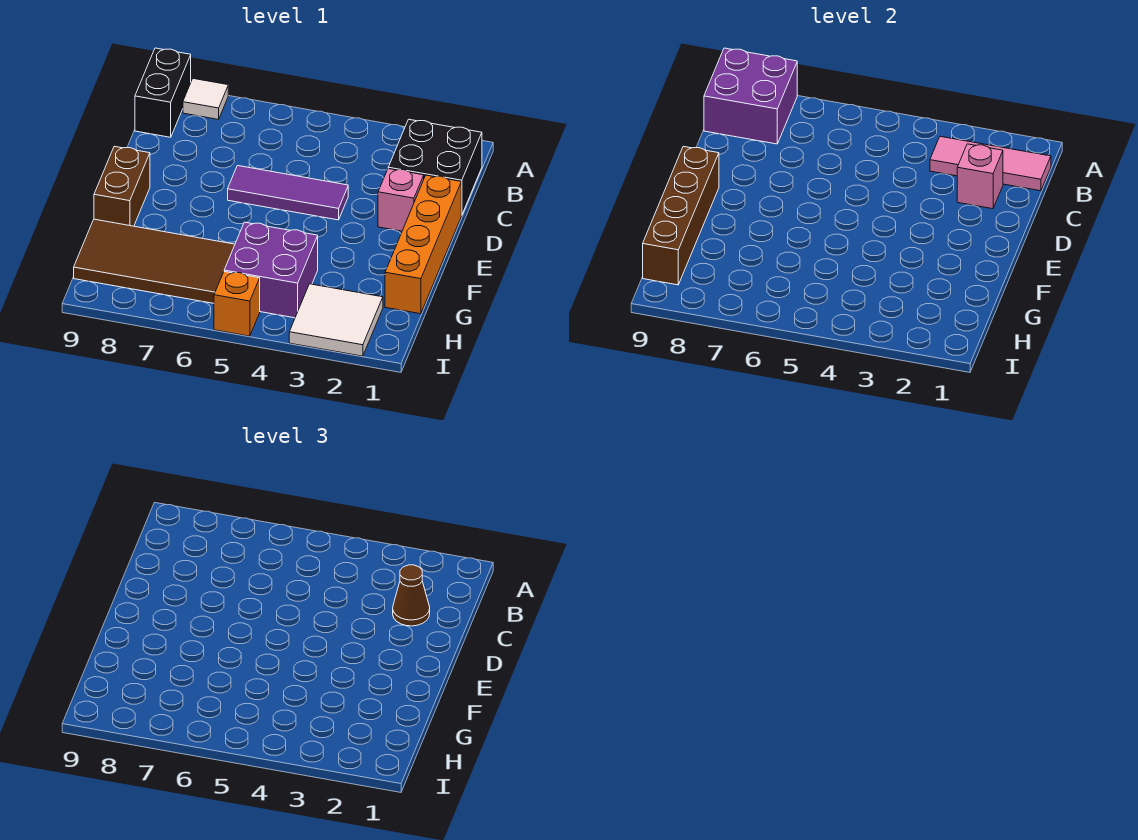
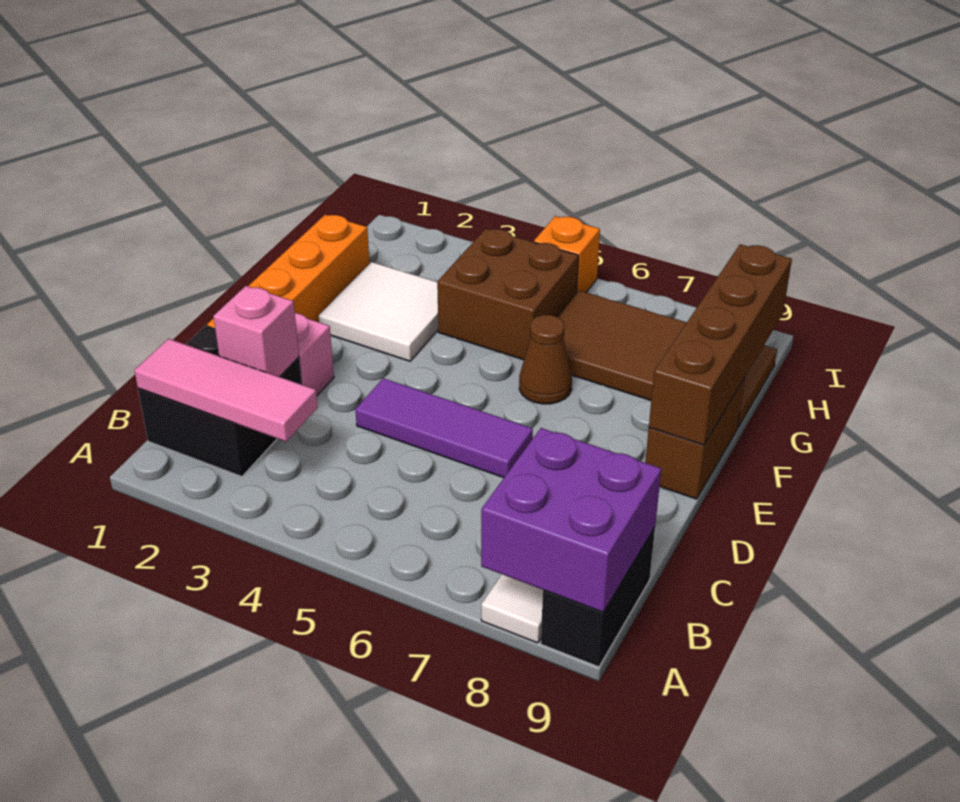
brown cone C2 level 3 -> brown cone F6 level 1
purple brick G4:H5 level 1 -> brown brick G4:H5 level 1
white tile H2:I3 level 1 -> white tile F2:G3 level 1

